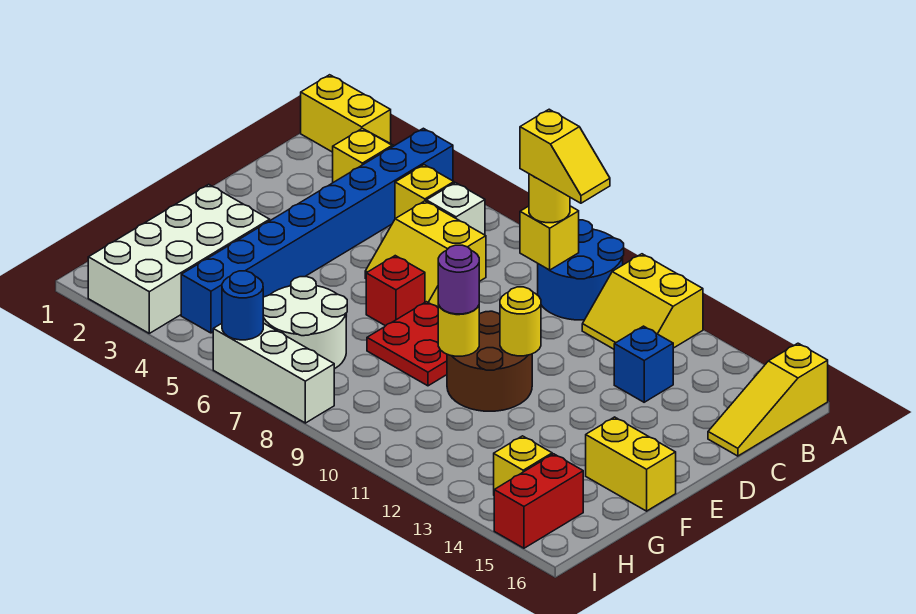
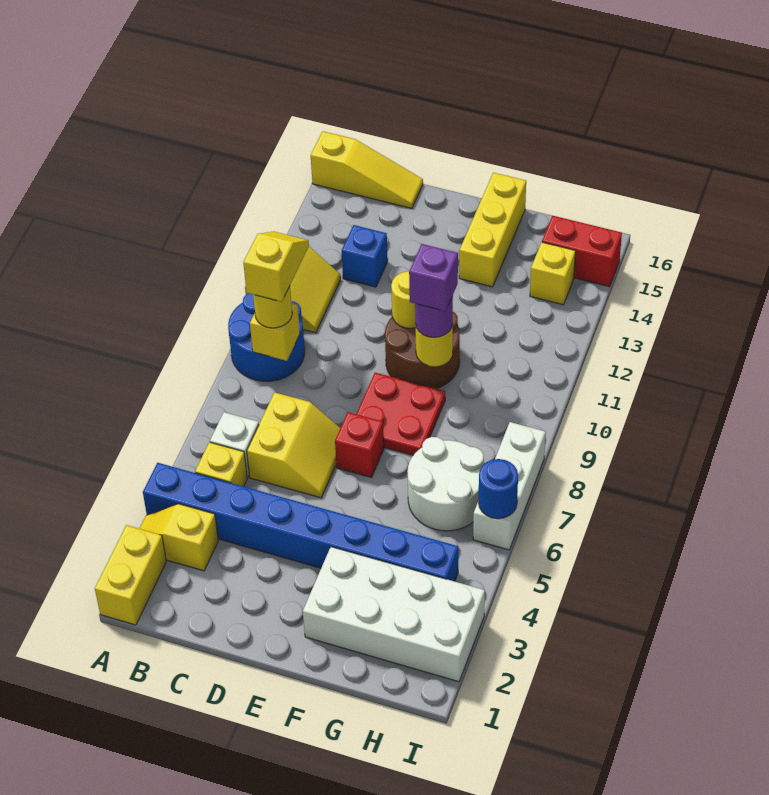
none -> purple brick F10 level 4
yellow brick F15:F16 level 1 -> yellow brick F14:F16 level 1

